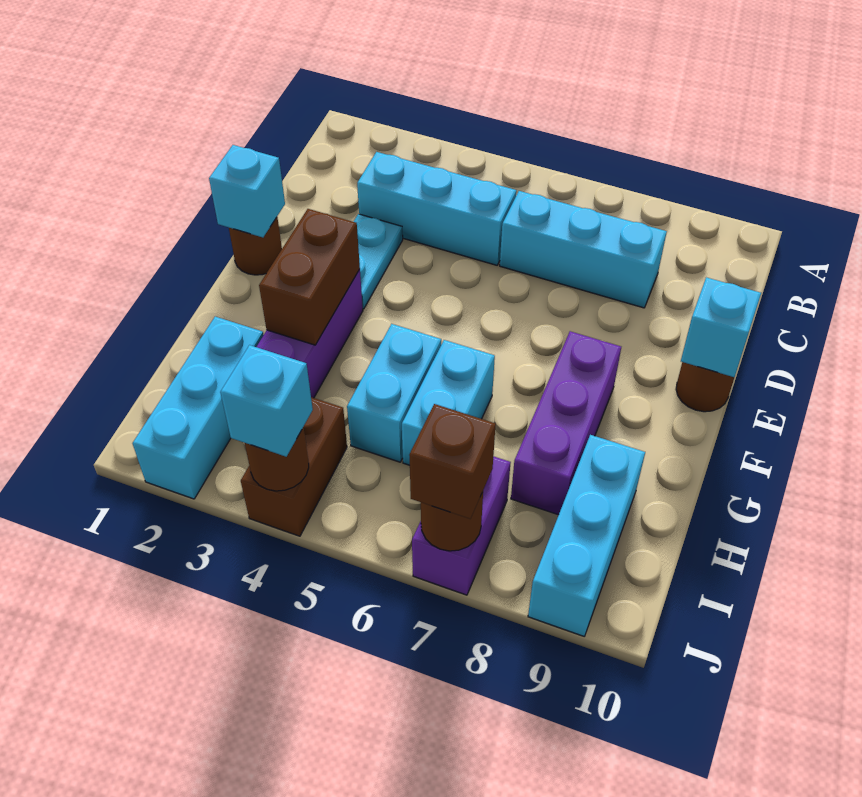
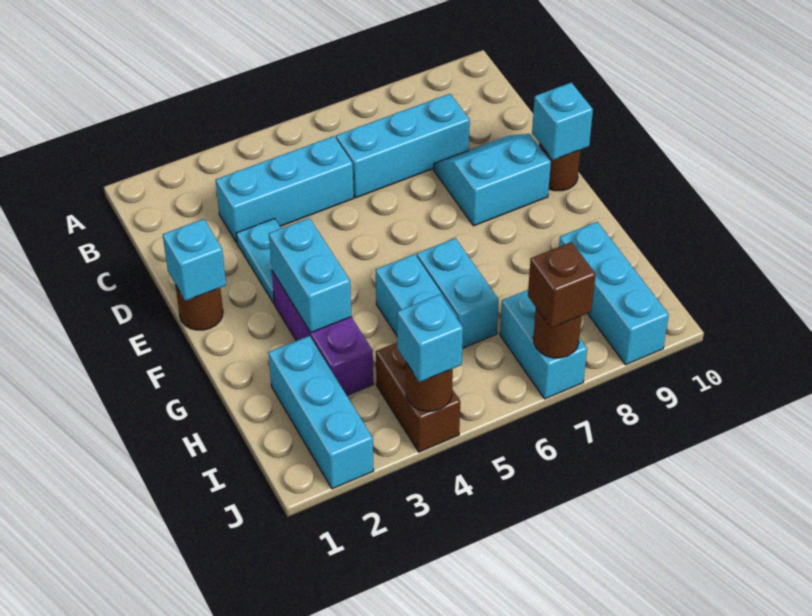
none -> cyan slope D8:E9 level 1 top E
brown brick F3:G3 level 2 -> cyan brick F3:G3 level 2
purple brick F8:H8 level 1 -> none
purple brick I7:J7 level 1 -> cyan brick I7:J7 level 1

